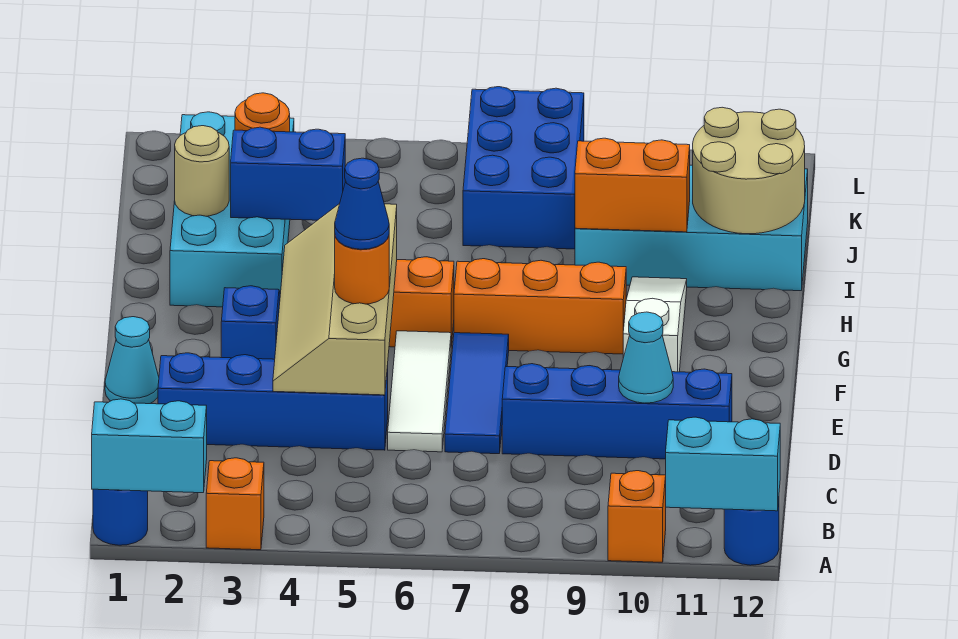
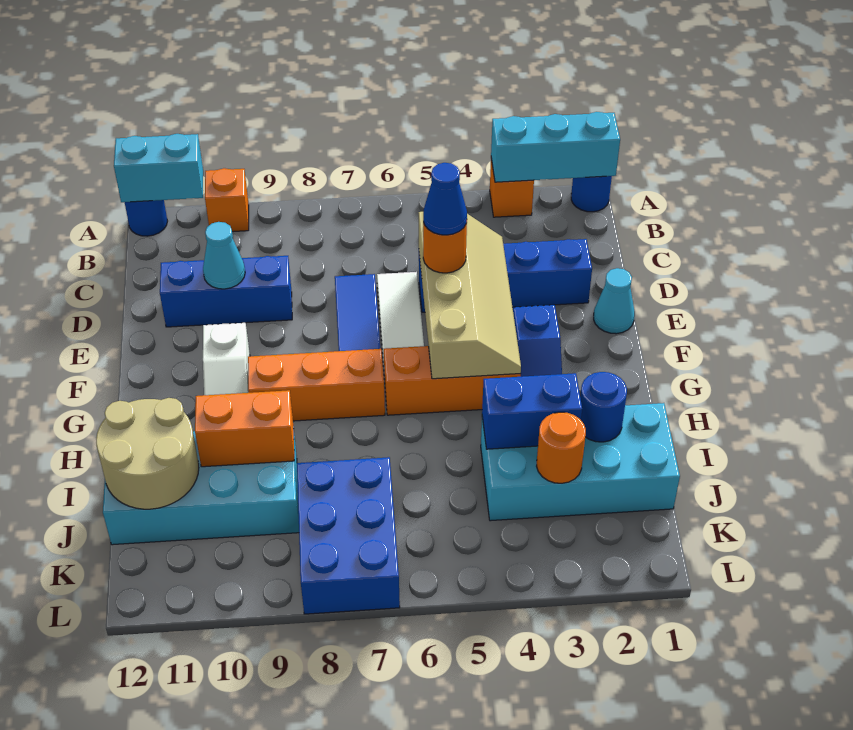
cyan brick A1:A2 level 2 -> cyan brick A1:A3 level 2
blue brick D8:D11 level 1 -> blue brick D9:D11 level 1
cyan brick H2:K3 level 1 -> cyan brick I1:J4 level 1
tan round brick I2 level 2 -> blue round brick I2 level 2

